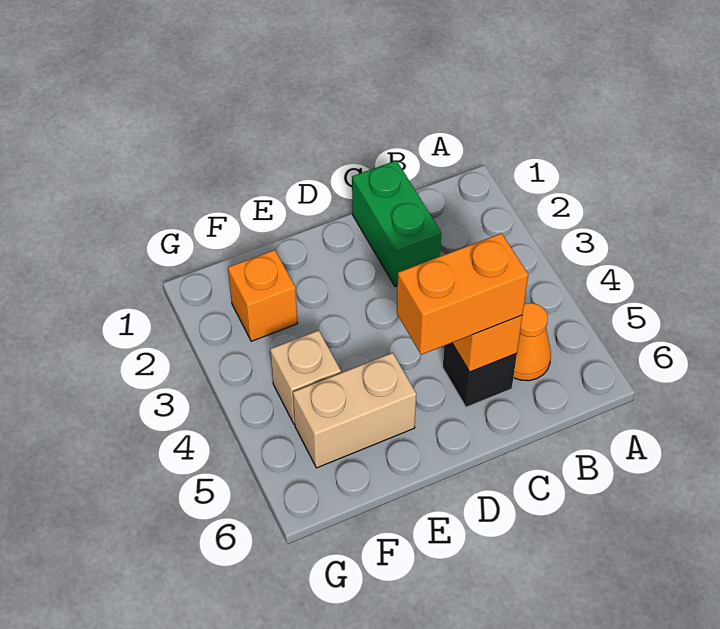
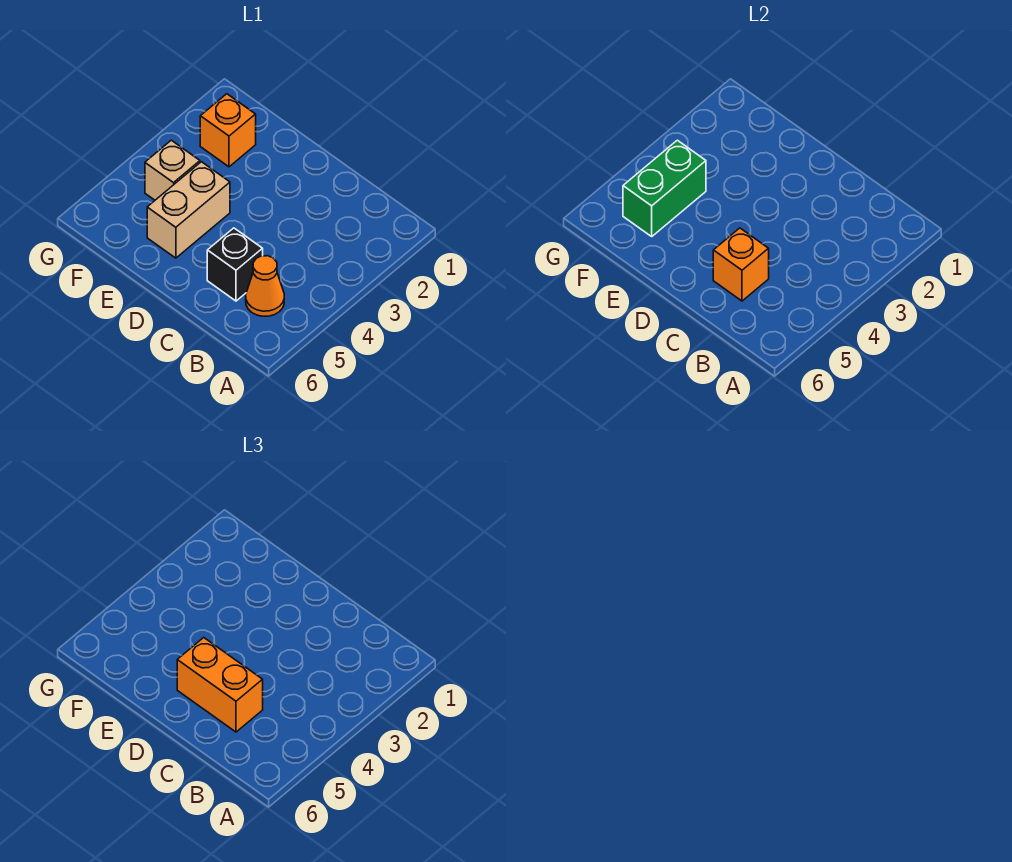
green brick C1:C2 level 1 -> green brick F4:F5 level 2
tan brick E5:F5 level 1 -> tan brick E4:E5 level 1

